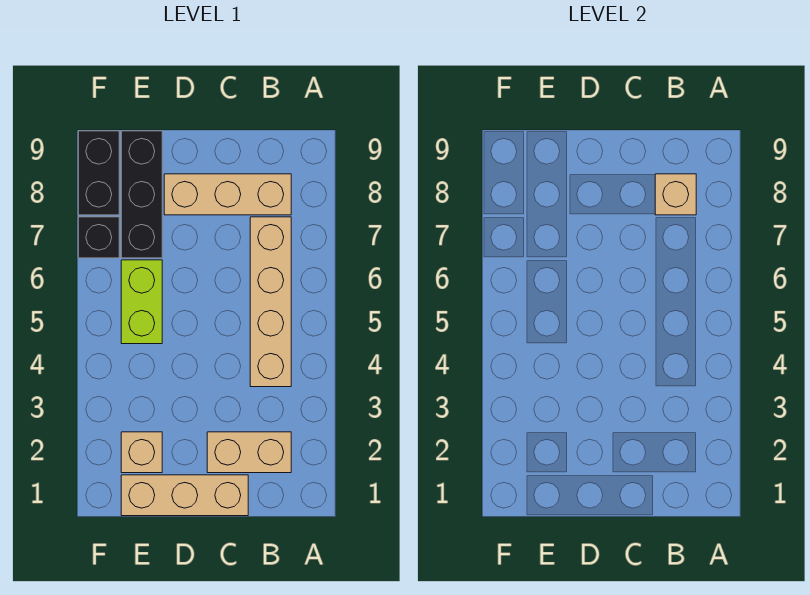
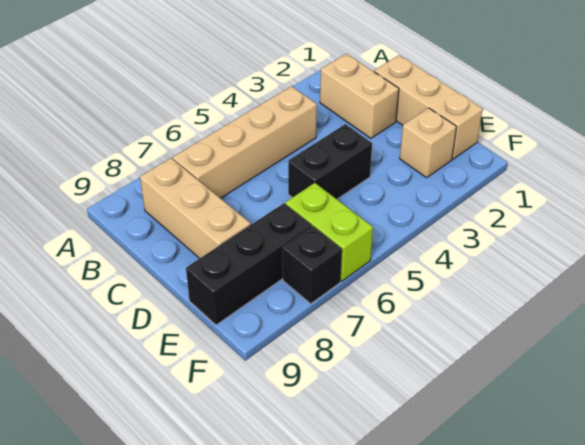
tan brick B8 level 2 -> none
lime brick E5:E6 level 1 -> lime brick E6:F6 level 1
black brick F8:F9 level 1 -> black brick D4:D5 level 1

